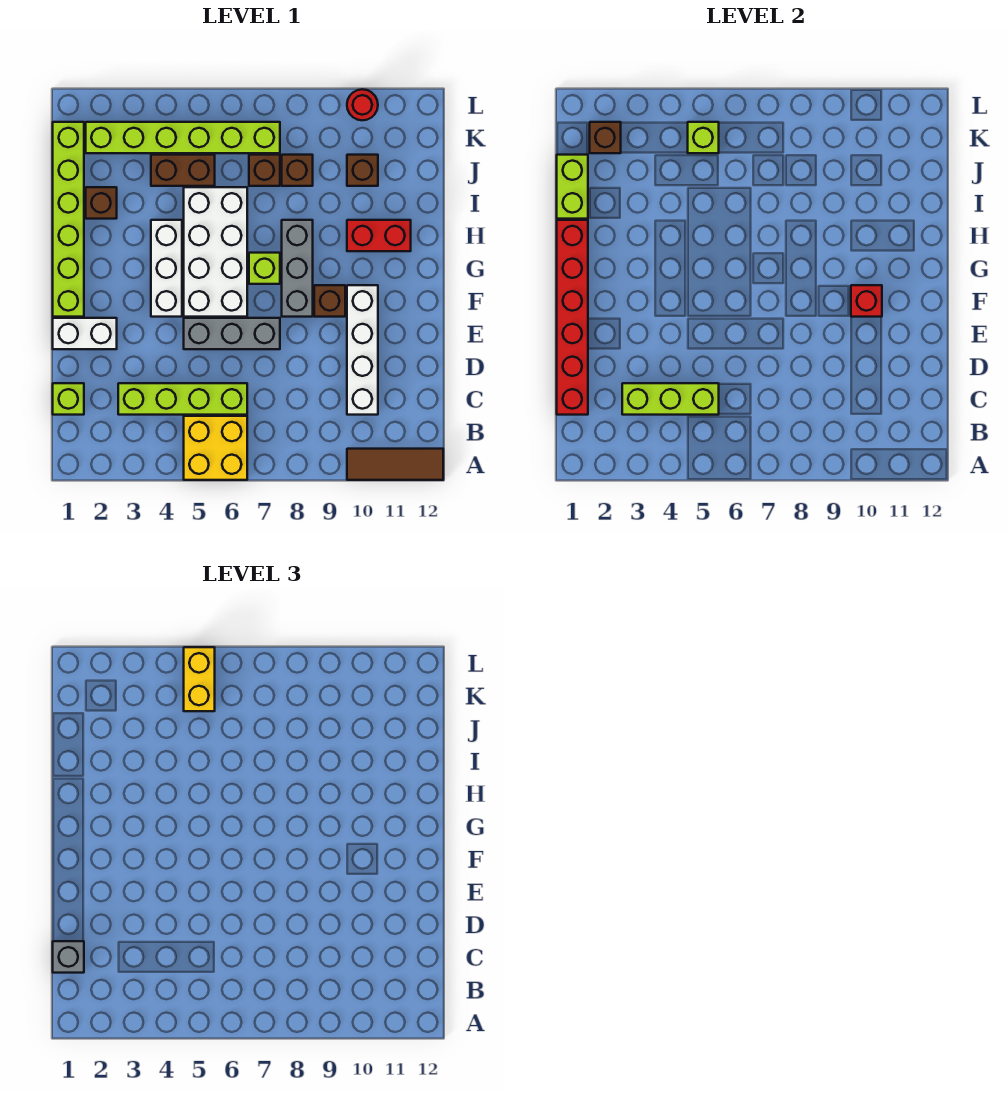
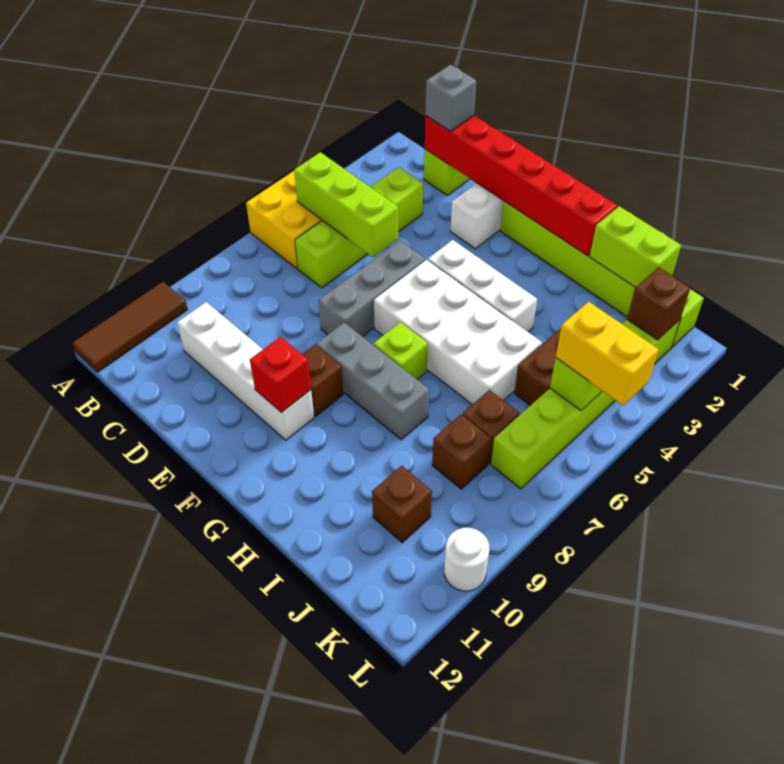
lime brick C3:C5 level 2 -> lime brick B5:D5 level 2
red brick H10:H11 level 1 -> none
brown brick I2 level 1 -> none
red round brick L10 level 1 -> white round brick L10 level 1

